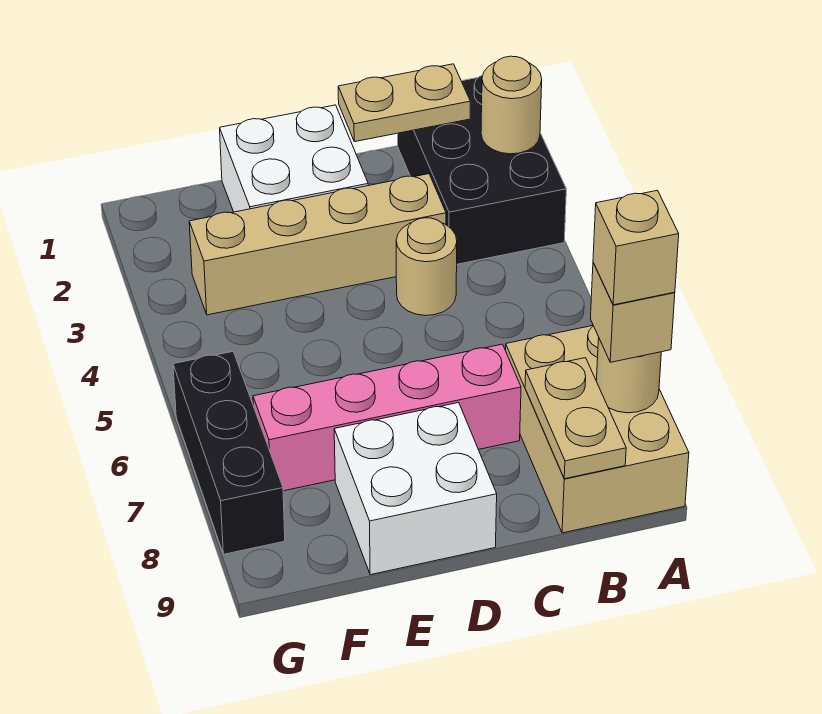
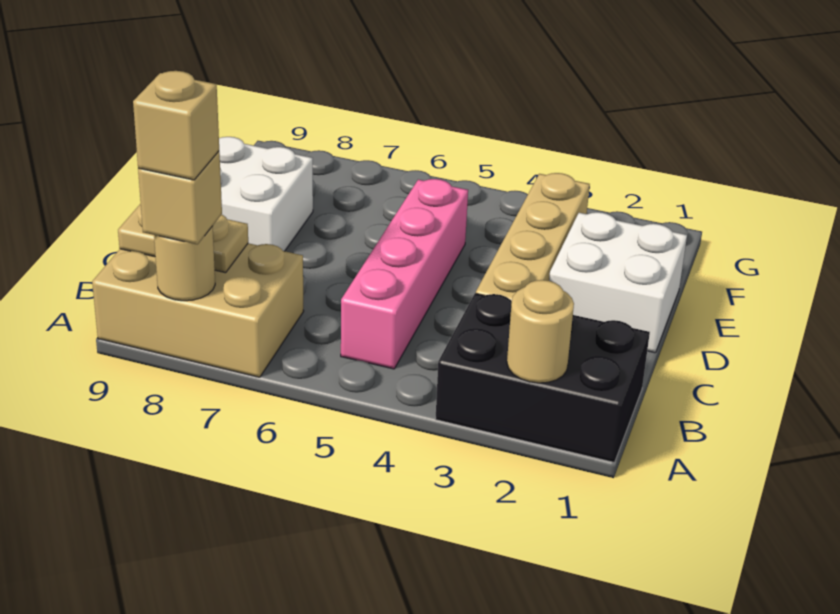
tan plate B1:C1 level 2 -> none
tan round brick C4 level 1 -> none
pink brick C7:F7 level 1 -> pink brick B5:E5 level 1
black brick G6:G8 level 1 -> none

